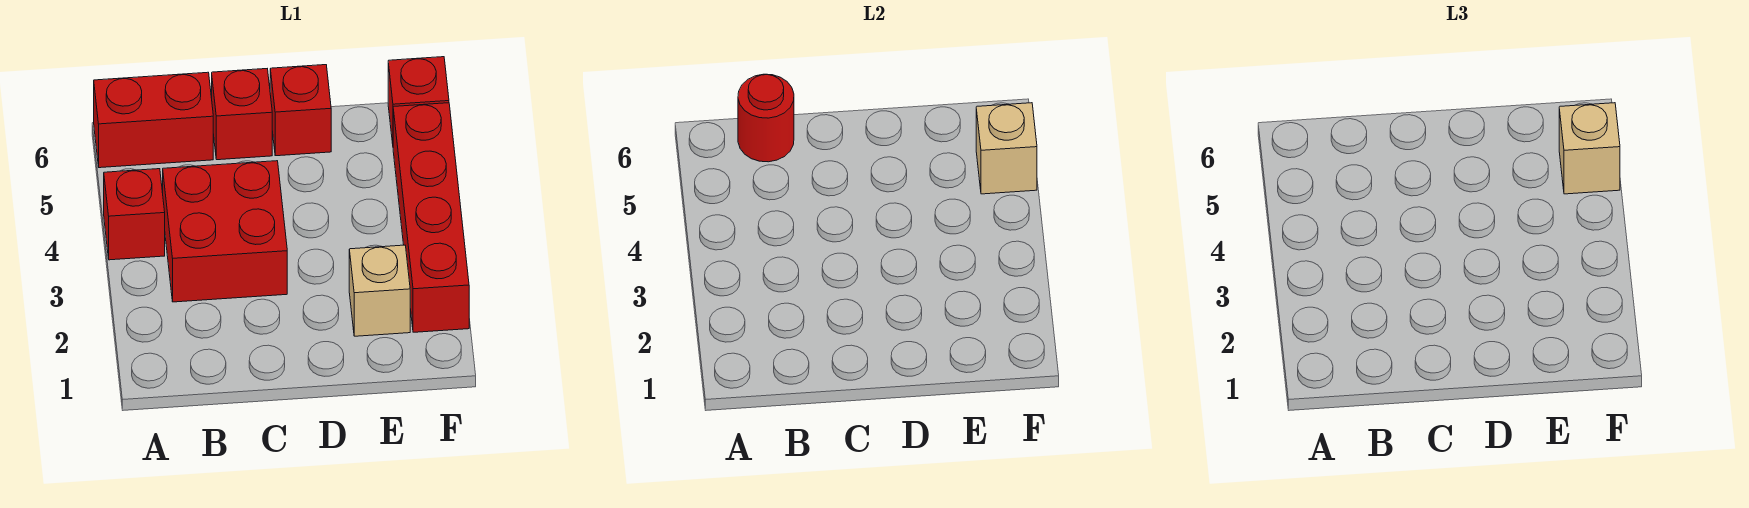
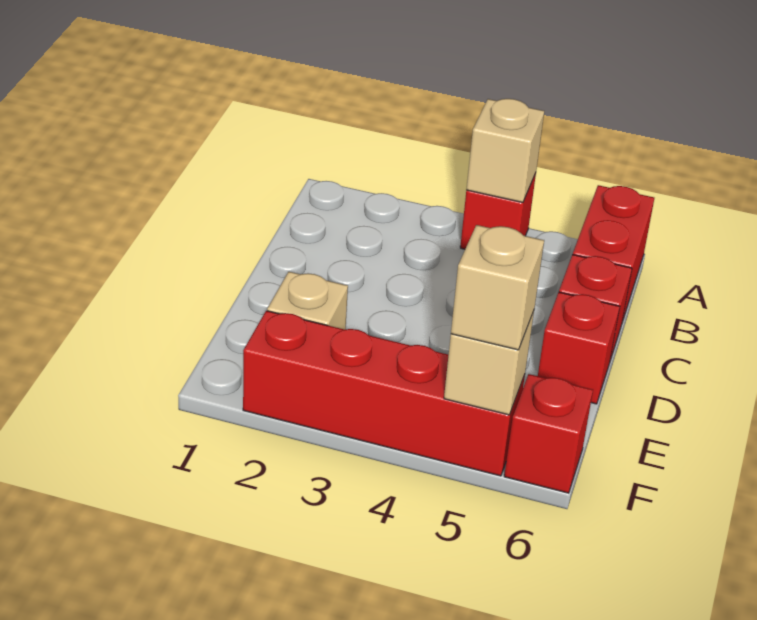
none -> tan brick A4 level 2
red brick B3:C4 level 1 -> none
red round brick B6 level 2 -> none

